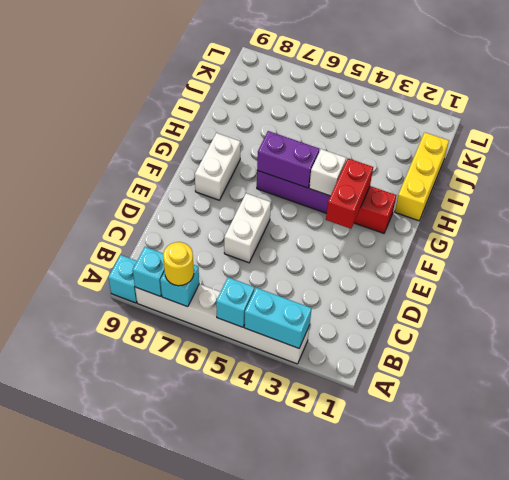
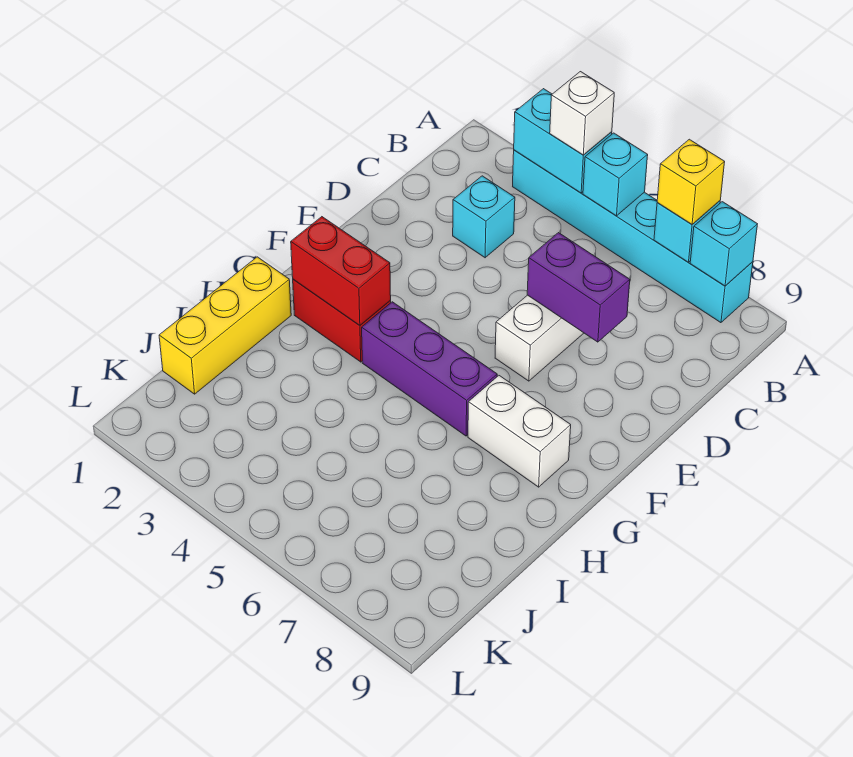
white brick A3:A8 level 1 -> cyan brick A3:A8 level 1
yellow round brick A7 level 3 -> yellow brick A7 level 3
cyan brick A9 level 1 -> cyan brick C3 level 1
red brick F3:G3 level 2 -> red brick G2:G3 level 2
white brick F8:G8 level 1 -> white brick G7:G8 level 1
white brick G4 level 2 -> white brick A4 level 3
purple brick G5:G6 level 2 -> purple brick D6:D7 level 2

